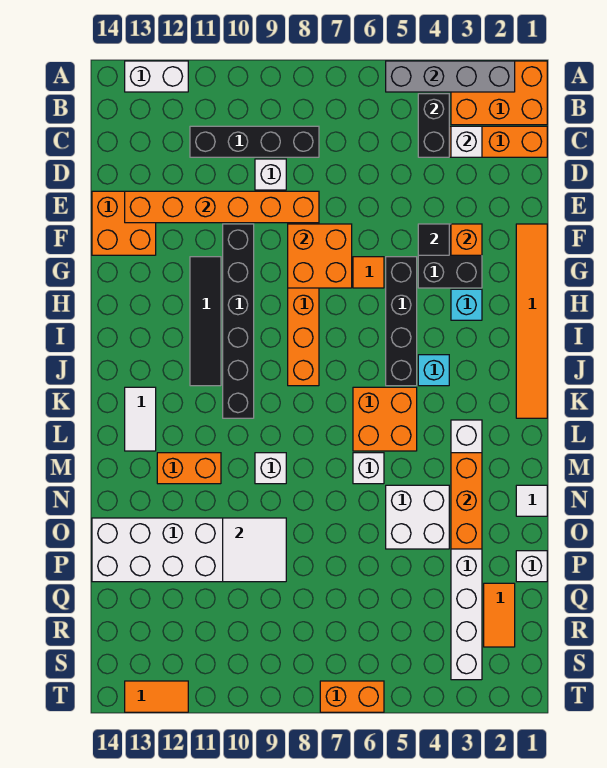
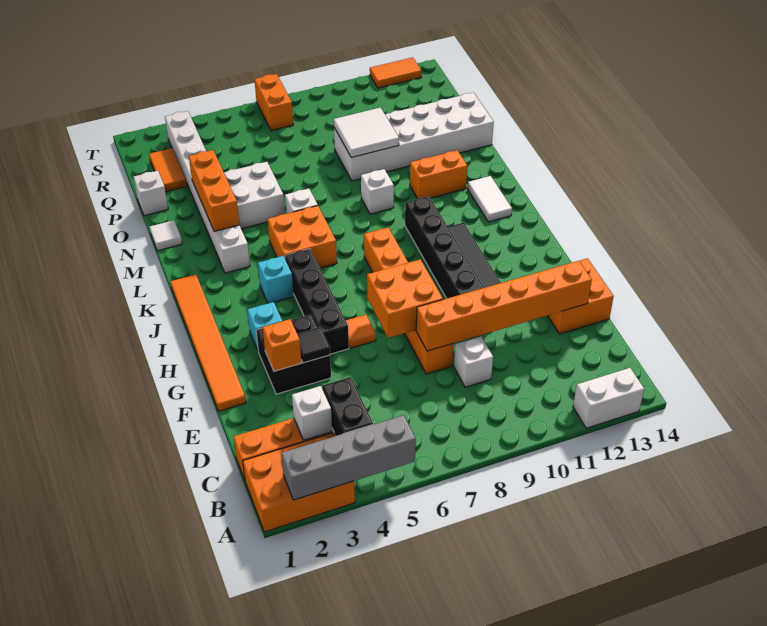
black brick C8:C11 level 1 -> none
orange brick T6:T7 level 1 -> orange brick S7:T7 level 1

